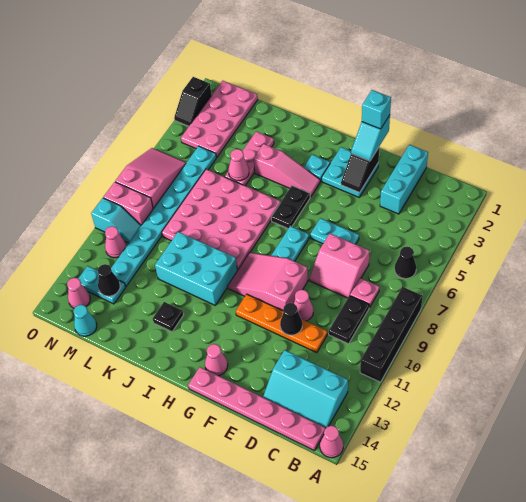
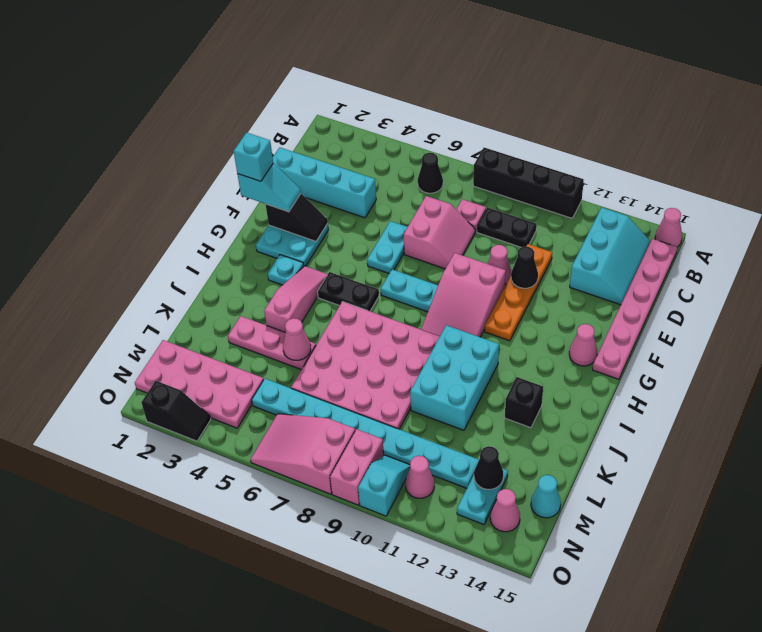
cyan brick D1:D3 level 1 -> cyan brick D1:D4 level 1
black plate J13 level 1 -> black brick J13 level 1

